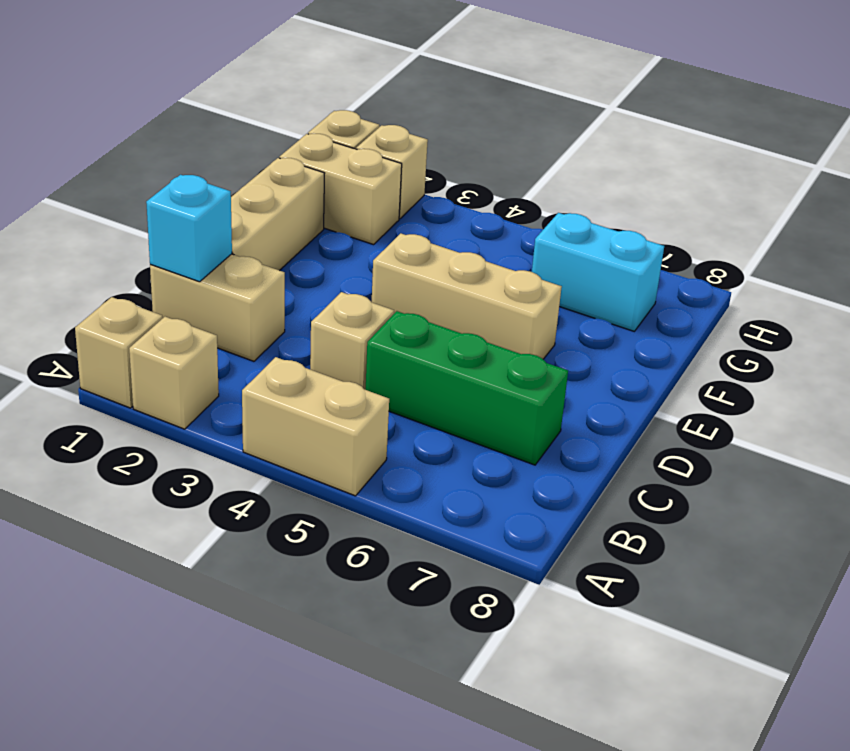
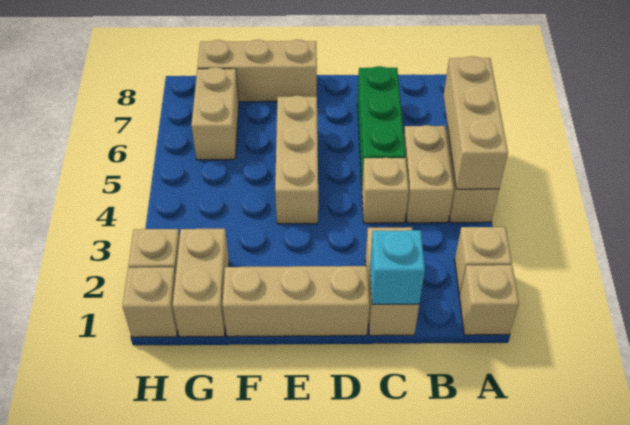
none -> tan brick A4:A6 level 2
none -> tan brick B4:B5 level 1
none -> tan brick E8:G8 level 1
cyan brick G6:G7 level 1 -> tan brick G6:G7 level 1

